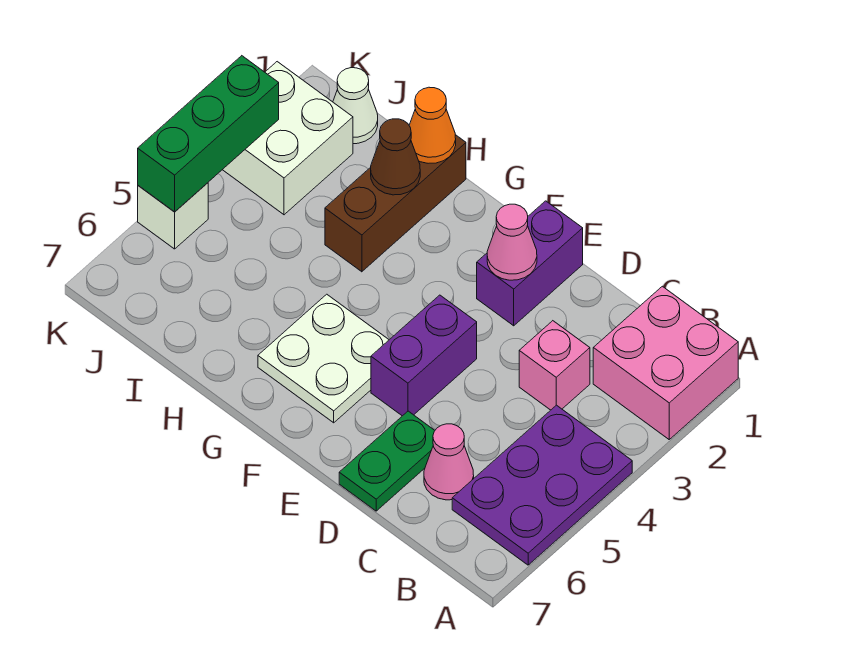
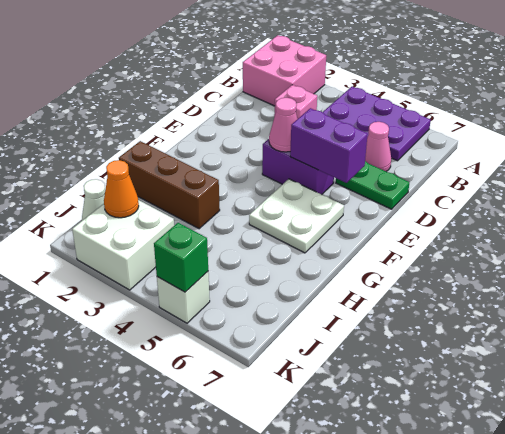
purple brick E1:E2 level 1 -> purple brick E5:E6 level 2
pink cone E2 level 2 -> pink cone E4 level 2
orange cone H1 level 2 -> orange cone J2 level 2
brown cone H2 level 2 -> none
green brick K3:K5 level 2 -> green brick K5 level 2

